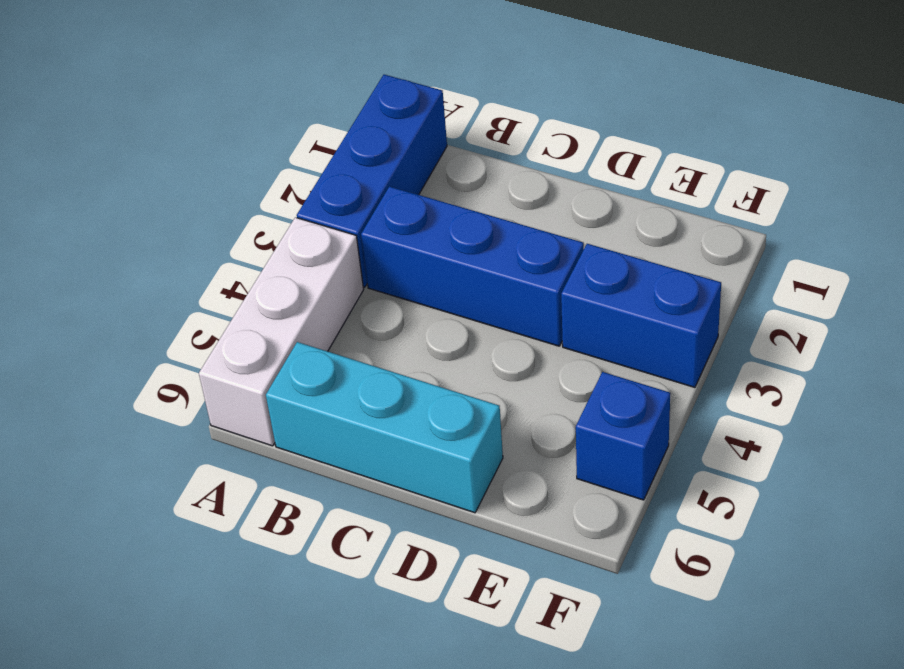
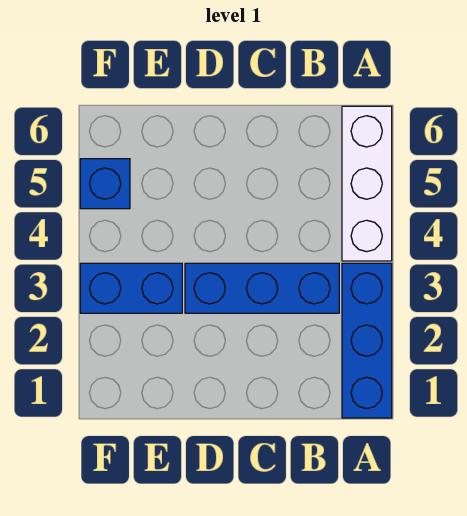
cyan brick B6:D6 level 1 -> none

